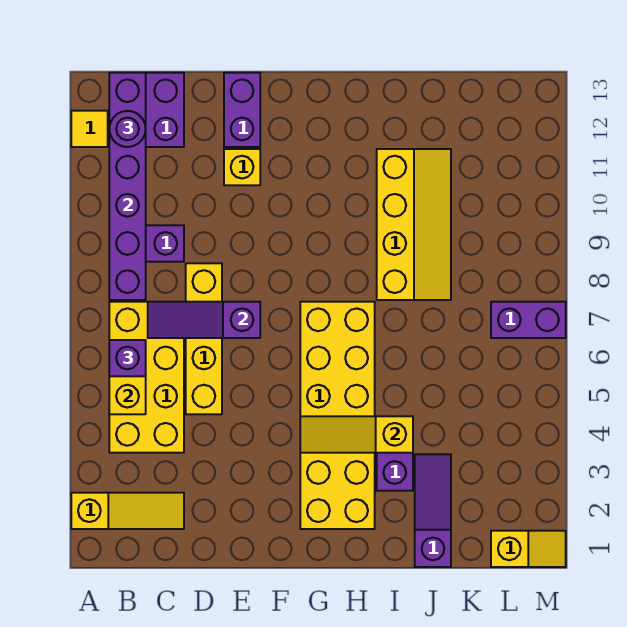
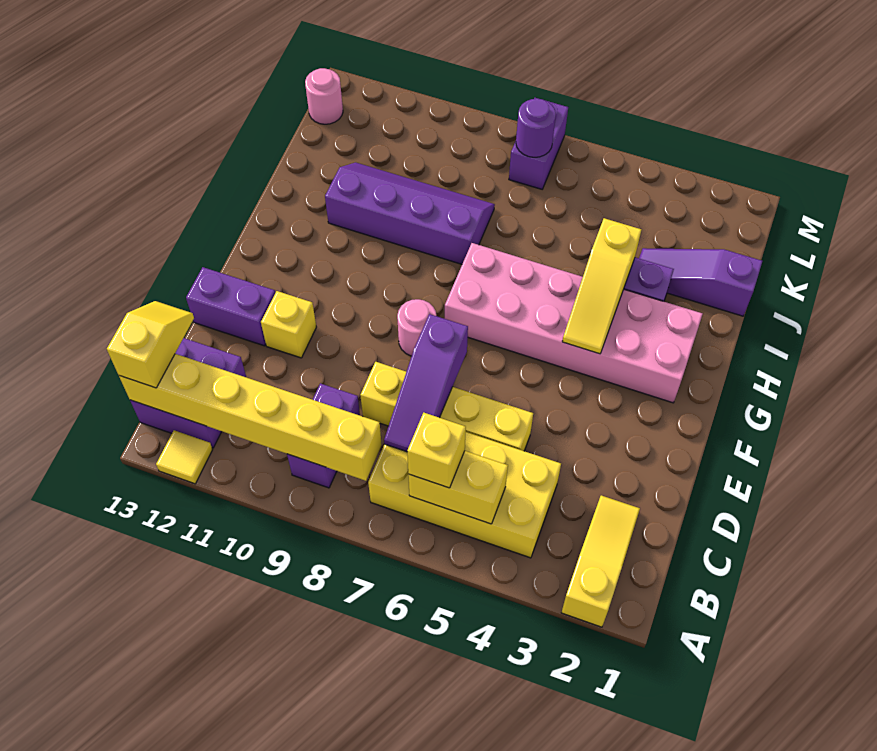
purple brick B6 level 3 -> yellow brick B6 level 3
purple brick B8:B13 level 2 -> yellow brick B8:B13 level 2
purple round brick B12 level 3 -> purple round brick L7 level 2
none -> pink round brick F8 level 1
yellow brick G2:H7 level 1 -> pink brick G2:H7 level 1
yellow slope I8:J11 level 1 top I -> purple slope I8:J11 level 1 top I
yellow slope L1:M1 level 1 top L -> yellow slope B13:C13 level 3 top B
none -> pink round brick L13 level 1

